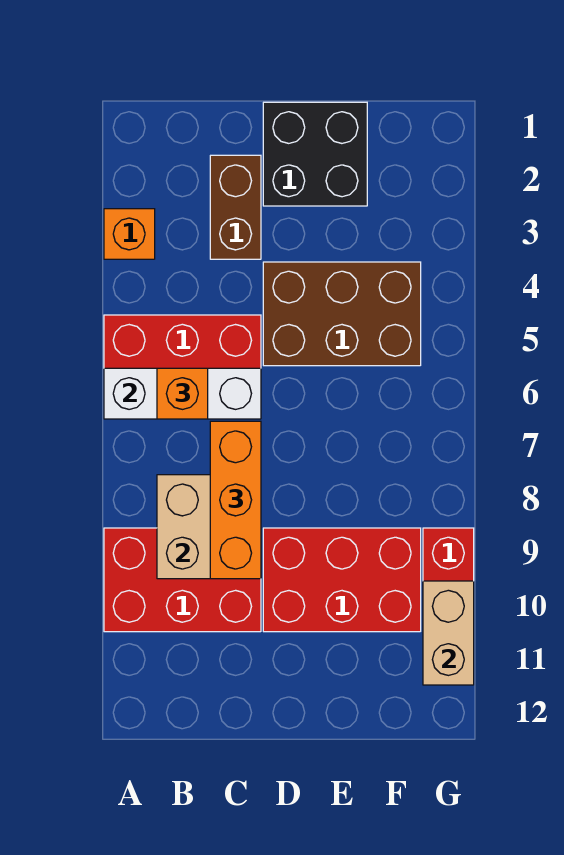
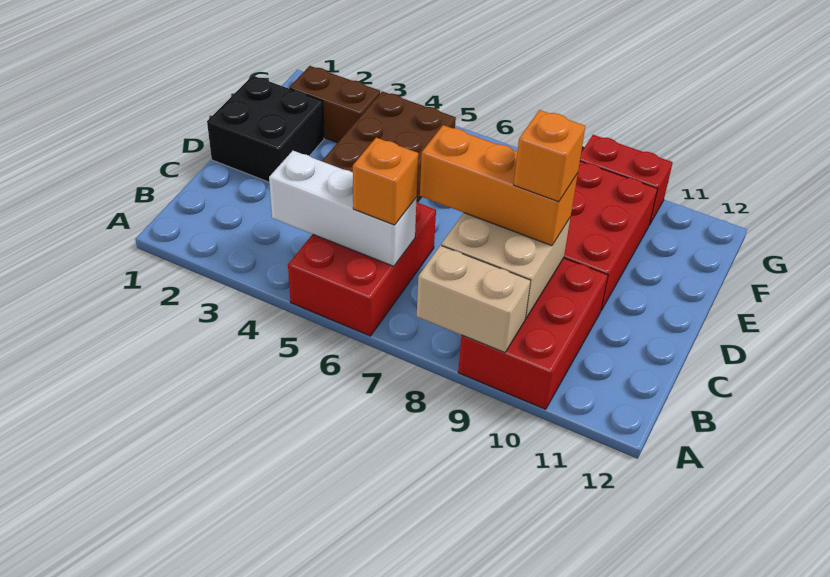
orange brick A3 level 1 -> orange brick C9 level 4
white brick A6:C6 level 2 -> white brick B4:B6 level 2
brown brick C2:C3 level 1 -> brown brick F2:F3 level 1
tan brick G10:G11 level 2 -> tan brick A8:A9 level 2

